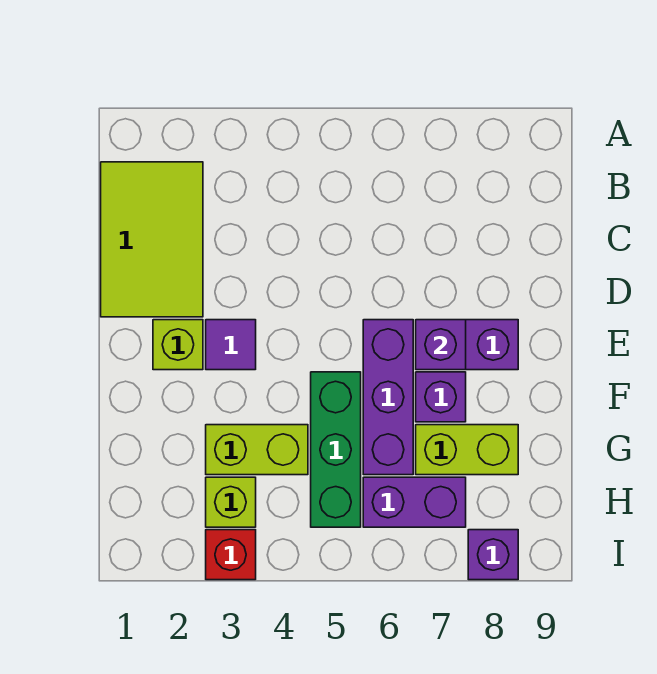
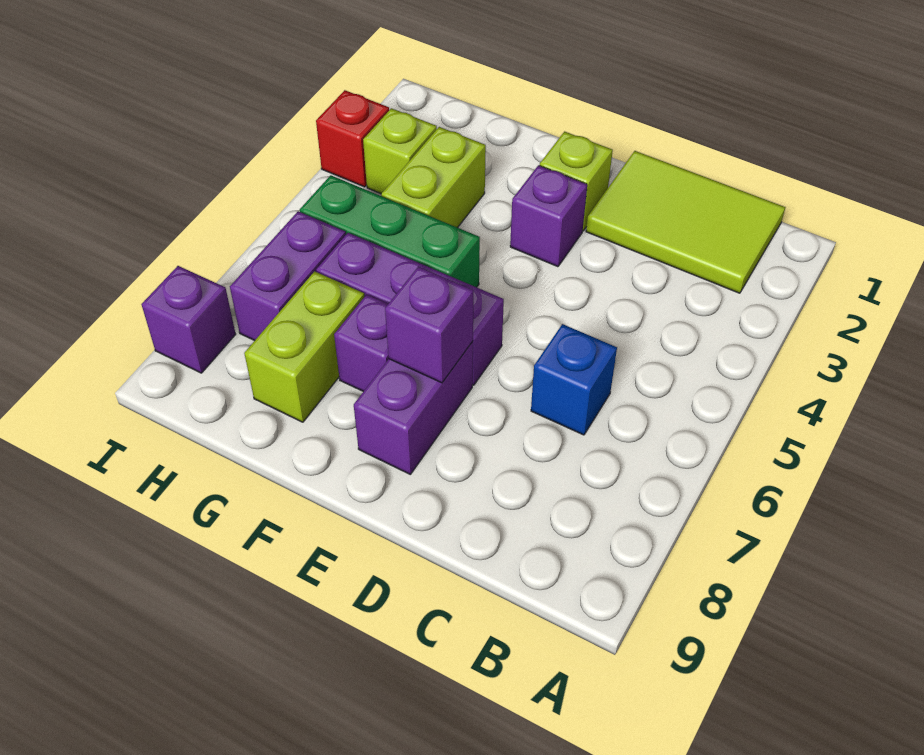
none -> blue brick C6 level 1
purple tile E3 level 1 -> purple brick E3 level 1

